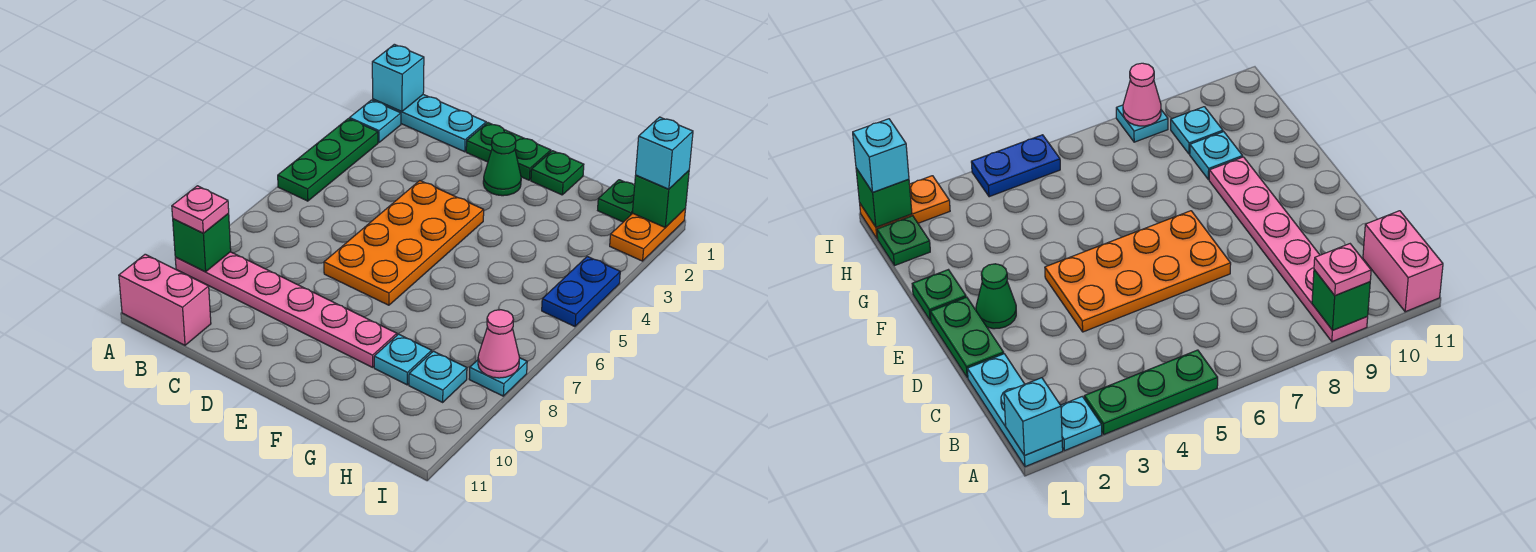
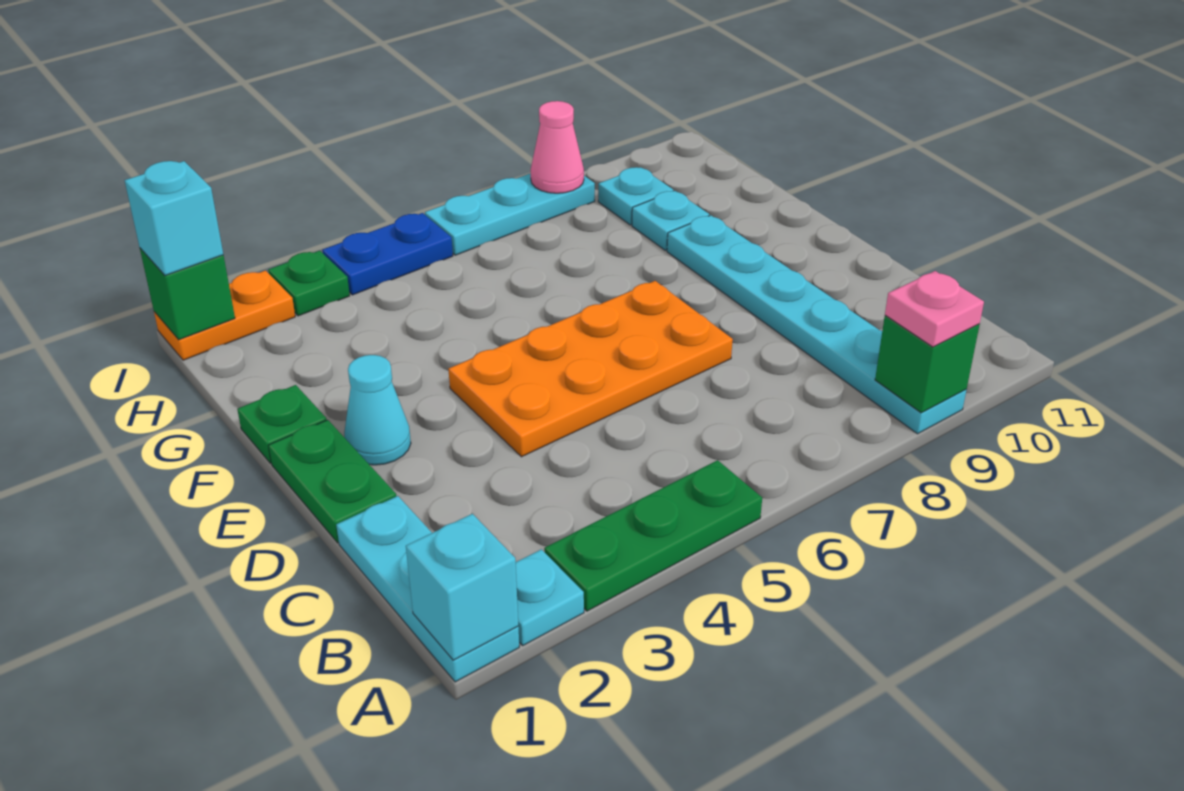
pink plate A9:F9 level 1 -> cyan plate A9:F9 level 1
pink brick A11:B11 level 1 -> none
green cone E2 level 1 -> cyan cone E2 level 1
green plate H1 level 1 -> green plate I3 level 1
cyan plate I8 level 1 -> cyan plate I6:I8 level 1

